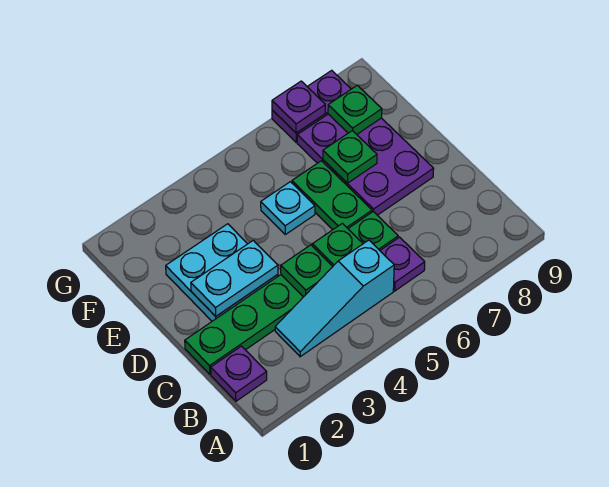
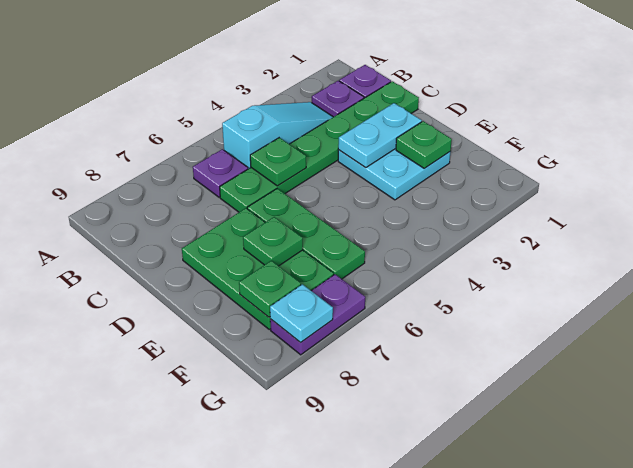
green plate C4 level 2 -> green plate E2 level 2
green plate D6:E6 level 1 -> green plate D6:F6 level 1
purple plate D7:F8 level 1 -> green plate D7:F8 level 1
cyan plate E5 level 1 -> cyan plate G8 level 2
purple plate G7 level 2 -> purple plate B2 level 1

